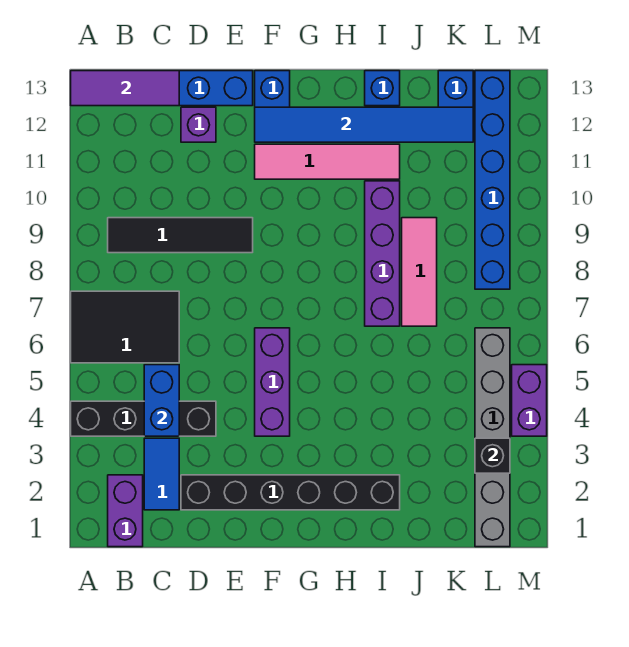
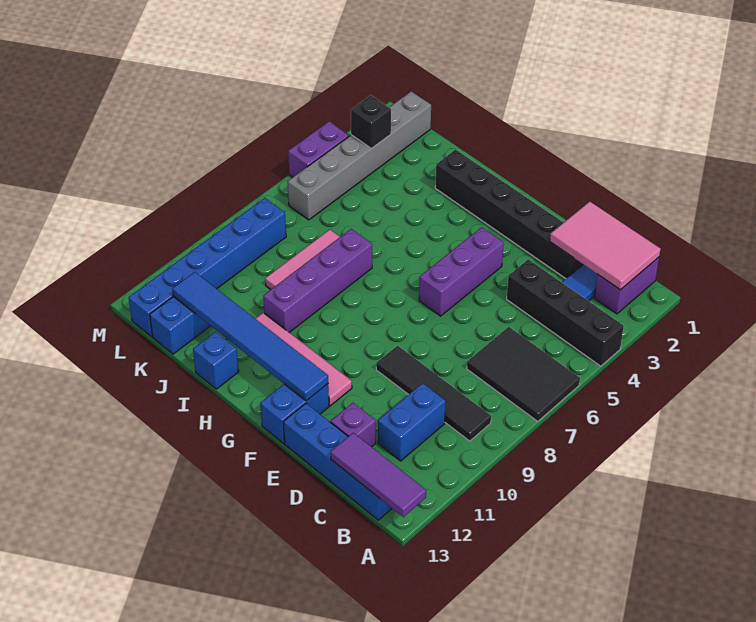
none -> pink tile B1:D2 level 2
blue brick C4:C5 level 2 -> blue brick C10:C11 level 1

